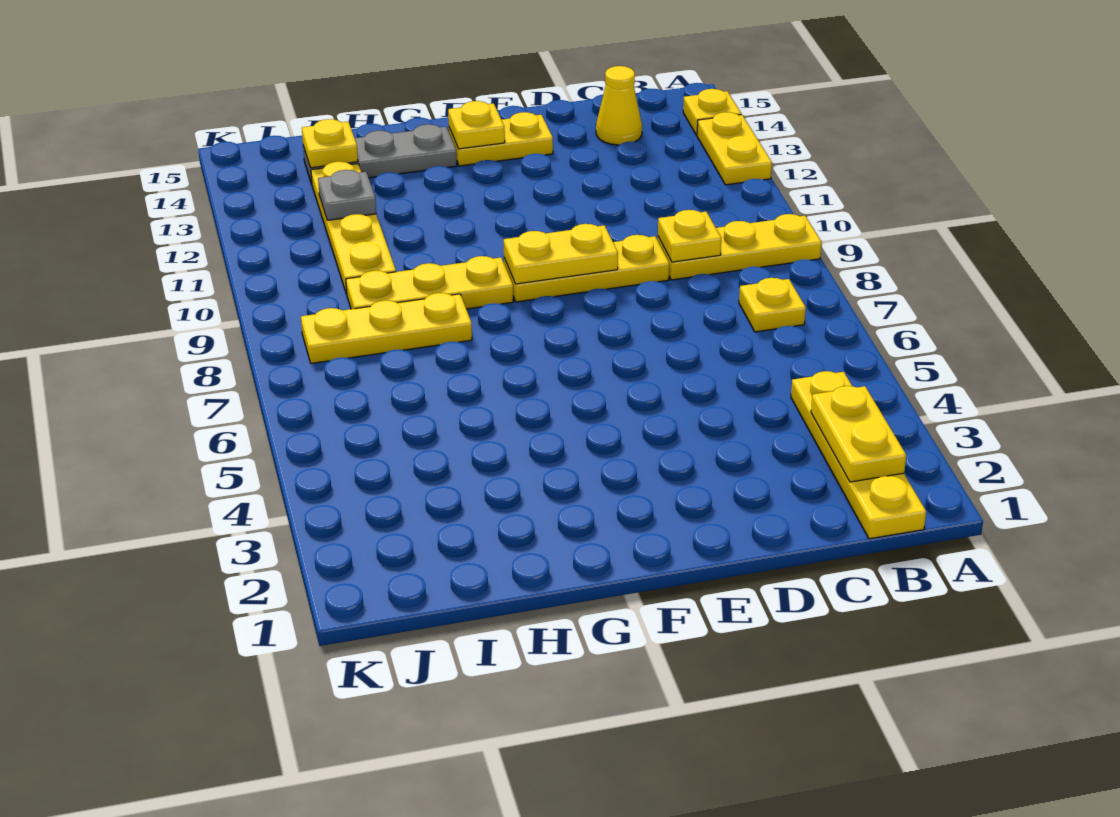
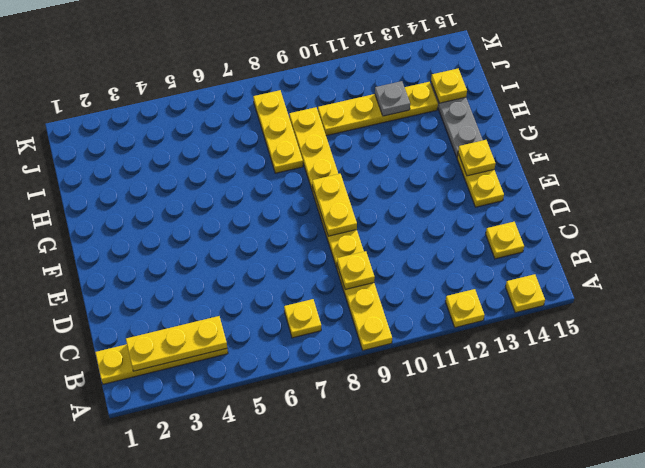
yellow plate A12:A13 level 1 -> yellow plate A12 level 1
yellow plate B2:B3 level 2 -> yellow plate B2:B4 level 2
yellow cone C14 level 1 -> yellow plate C14 level 1

